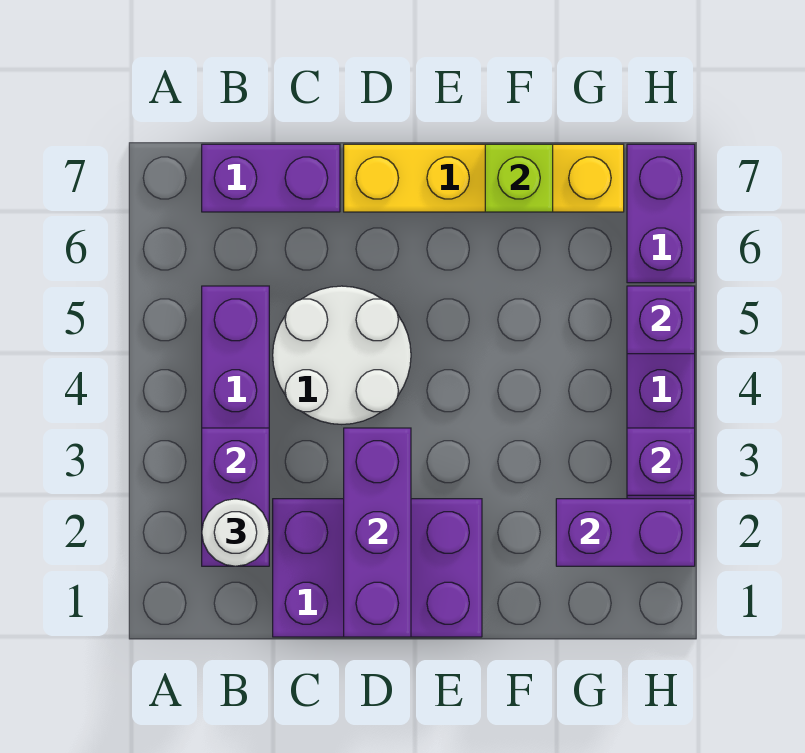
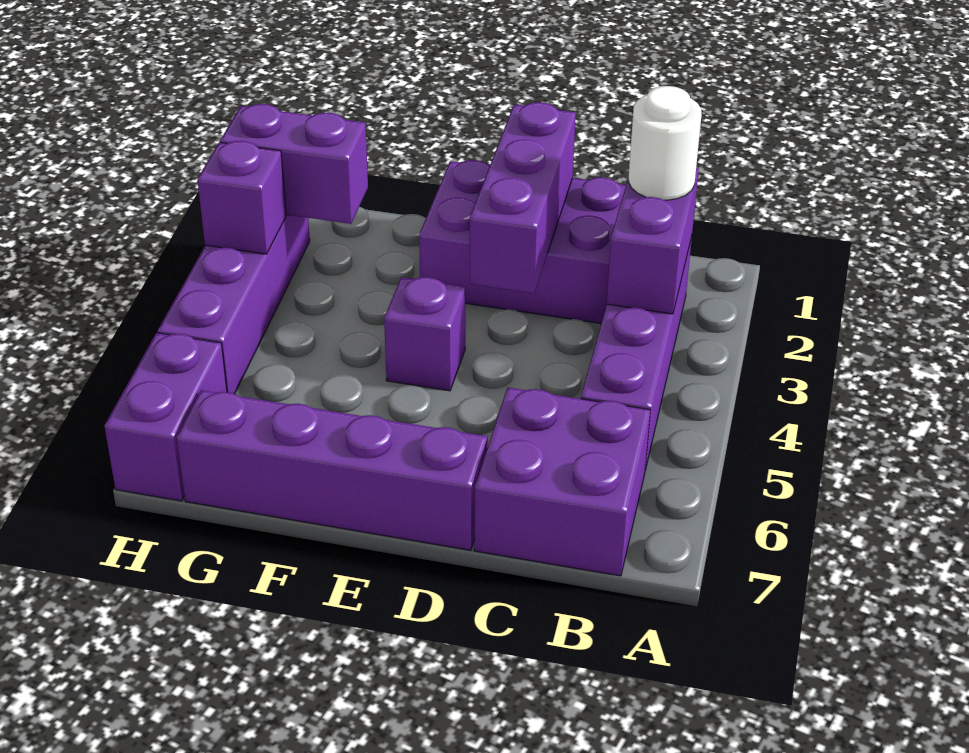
purple brick B7:C7 level 1 -> purple brick B6:C7 level 1
white round brick C4:D5 level 1 -> none
yellow brick D7:G7 level 1 -> purple brick D7:G7 level 1
lime brick F7 level 2 -> none
purple brick H5 level 2 -> purple brick E4 level 1

